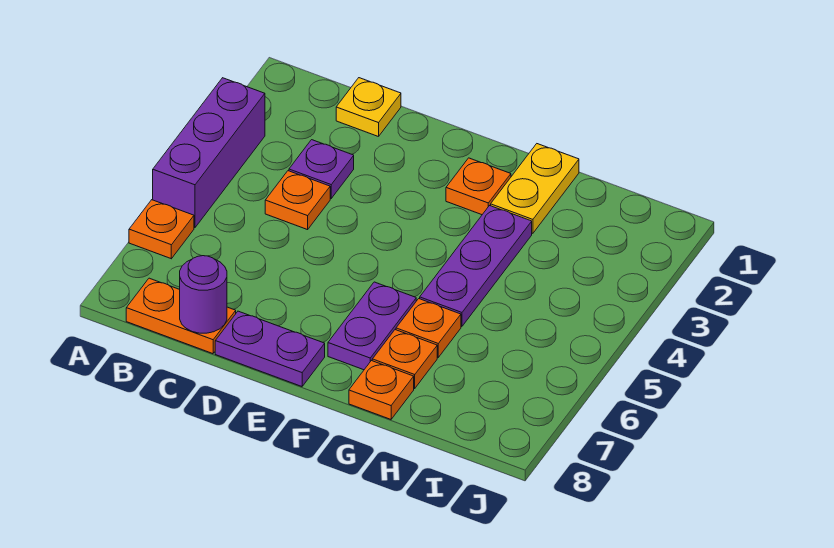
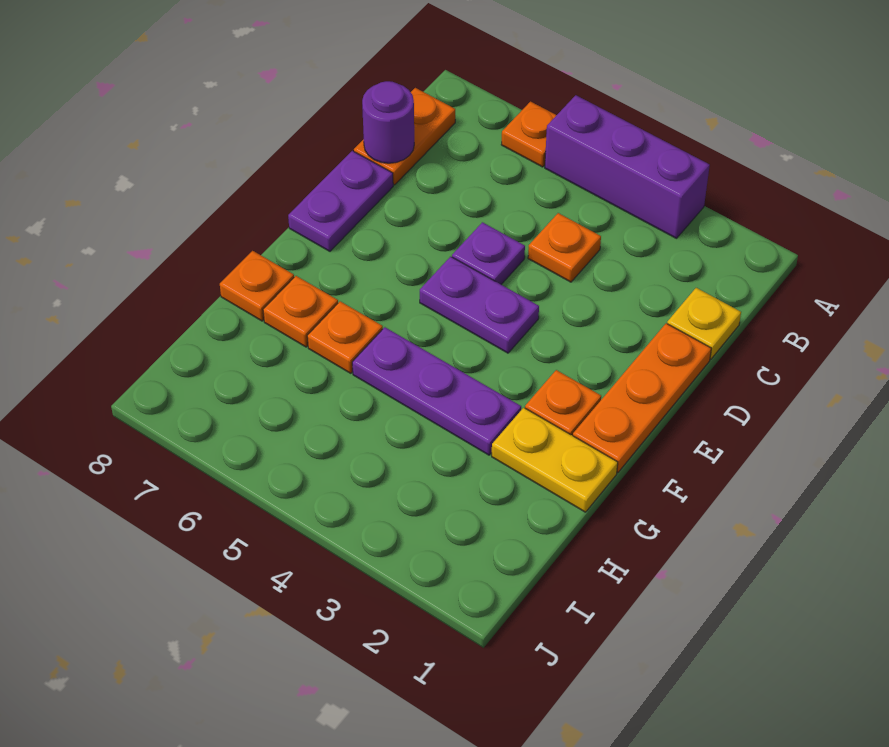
purple plate C3 level 1 -> purple plate D5 level 1
none -> orange plate D1:F1 level 1
purple plate F6:F7 level 1 -> purple plate E4:E5 level 1

